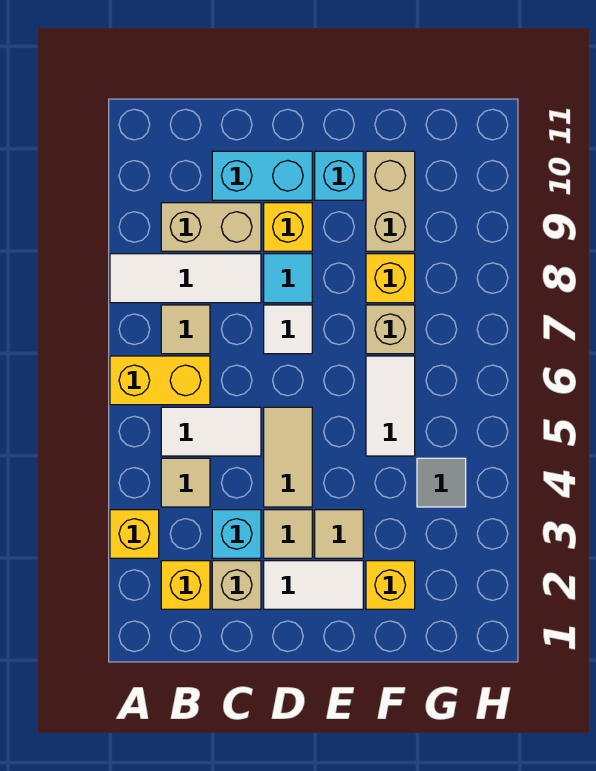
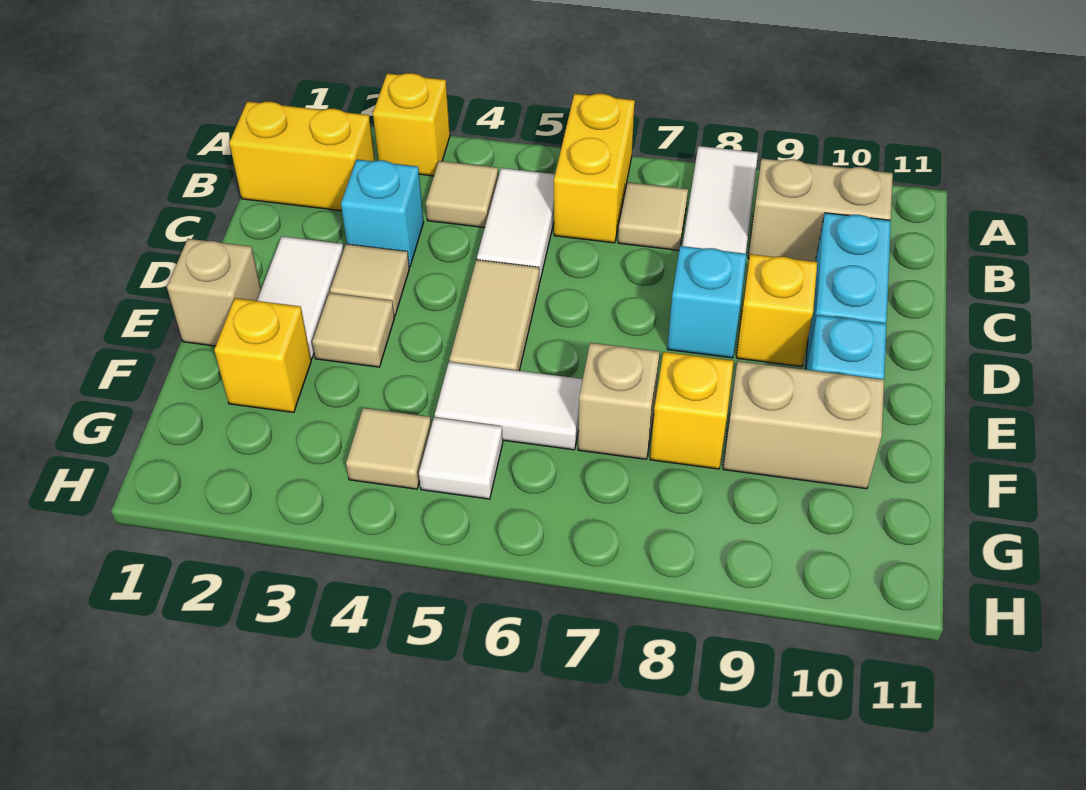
yellow brick B2 level 1 -> yellow brick B1:B2 level 1
tan brick B9:C9 level 1 -> tan brick B9:B10 level 1
tan brick C2 level 1 -> tan brick E1 level 1
tan tile D4:D5 level 1 -> tan tile D5:E5 level 1
white tile D7 level 1 -> white tile G5 level 1
cyan tile D8 level 1 -> cyan brick D8 level 1
grey tile G4 level 1 -> tan tile G4 level 1

